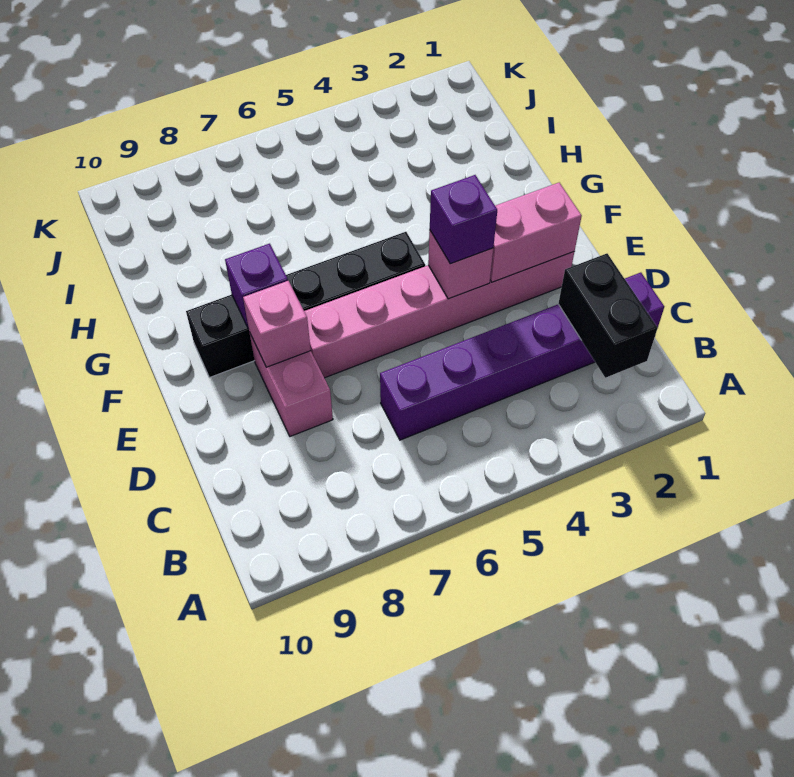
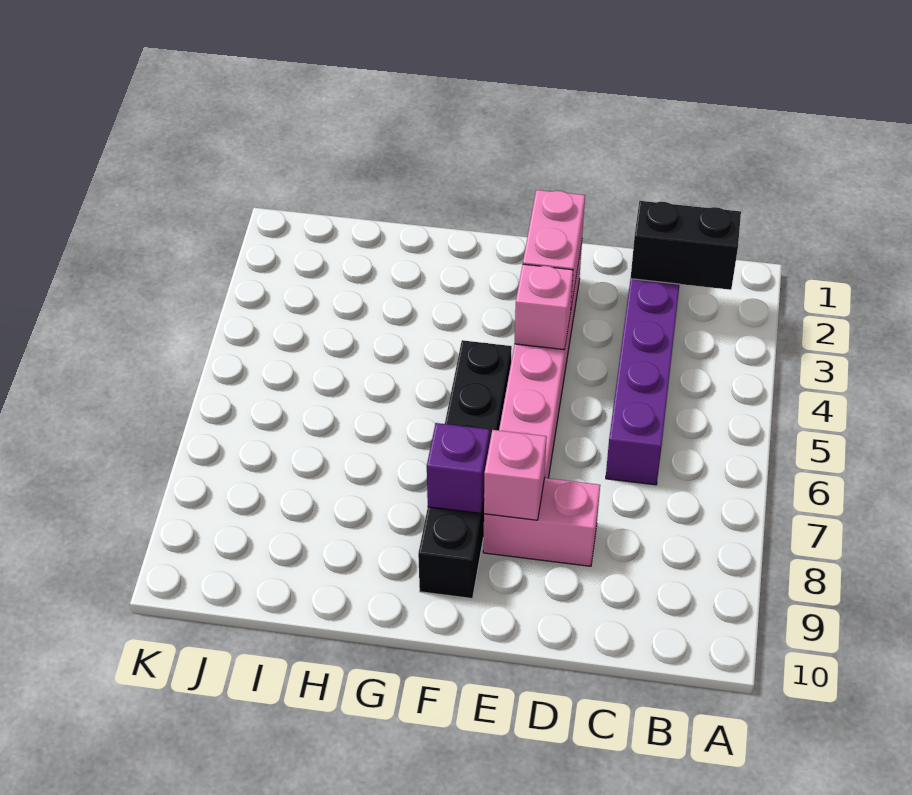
purple brick E4 level 3 -> none

